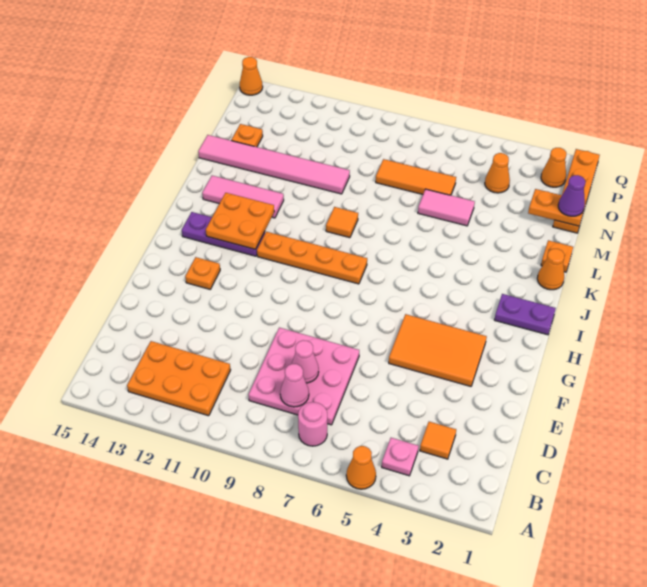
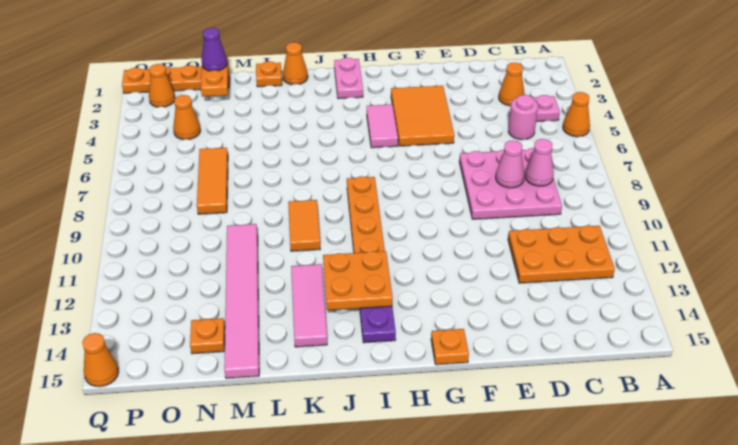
pink round brick B7 level 1 -> pink round brick C5 level 1
orange plate B11:C13 level 1 -> orange plate B11:D12 level 1
orange tile C3 level 1 -> orange cone C3 level 1
orange plate G13 level 1 -> orange plate G15 level 1
purple plate I1:I2 level 1 -> pink plate I1:I2 level 1
orange tile K9 level 1 -> orange tile K9:K10 level 1
pink tile M5:M6 level 1 -> pink tile H4:H5 level 1

